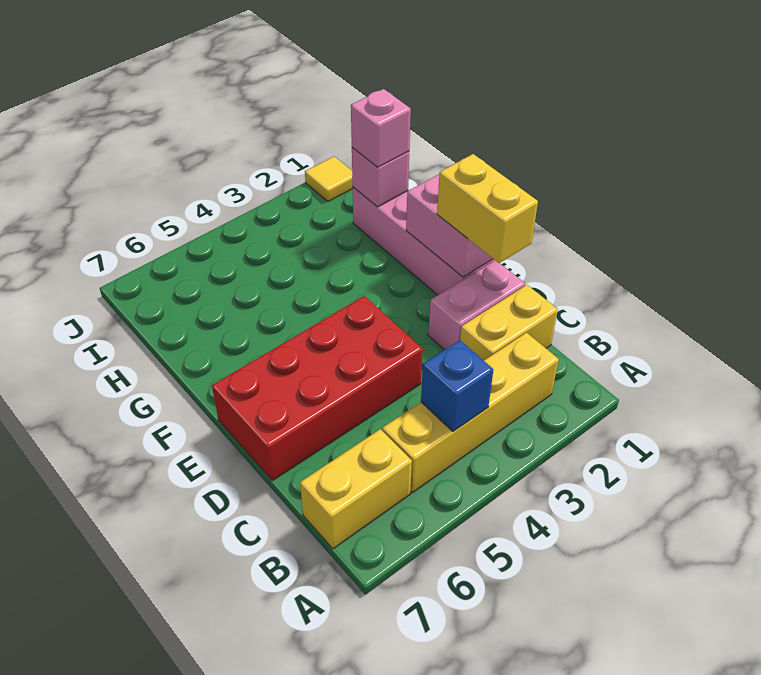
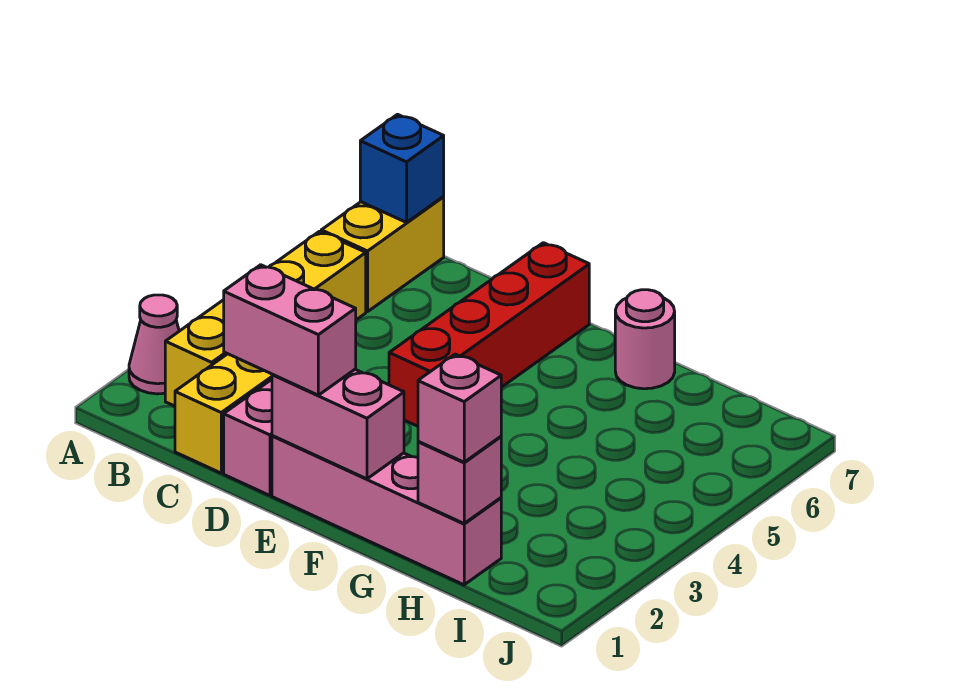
none -> pink cone A2 level 1
blue brick B4 level 2 -> blue brick B7 level 2
yellow brick D1:E1 level 3 -> pink brick D1:E1 level 3
red brick D4:E7 level 1 -> red brick E4:E7 level 1
none -> pink round brick G7 level 1
yellow tile J1 level 1 -> none

